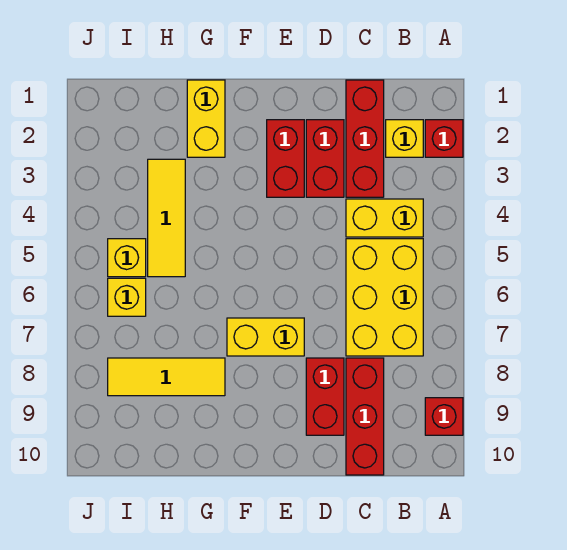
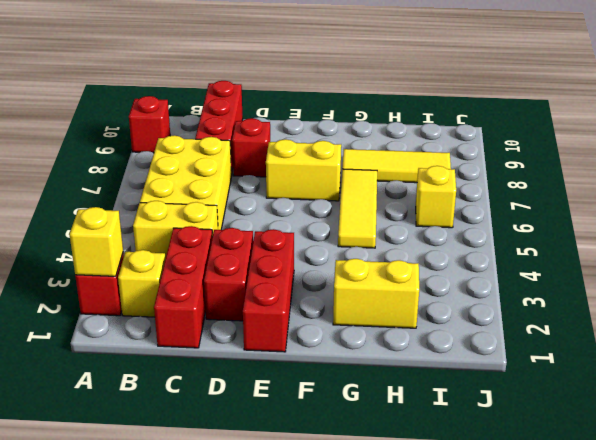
red brick D8:D9 level 1 -> red brick D8 level 1
red brick E2:E3 level 1 -> red brick E1:E3 level 1
yellow brick G1:G2 level 1 -> yellow brick G2:H2 level 1
yellow tile H3:H5 level 1 -> yellow tile G5:G7 level 1
yellow brick I5 level 1 -> yellow brick A2 level 2

